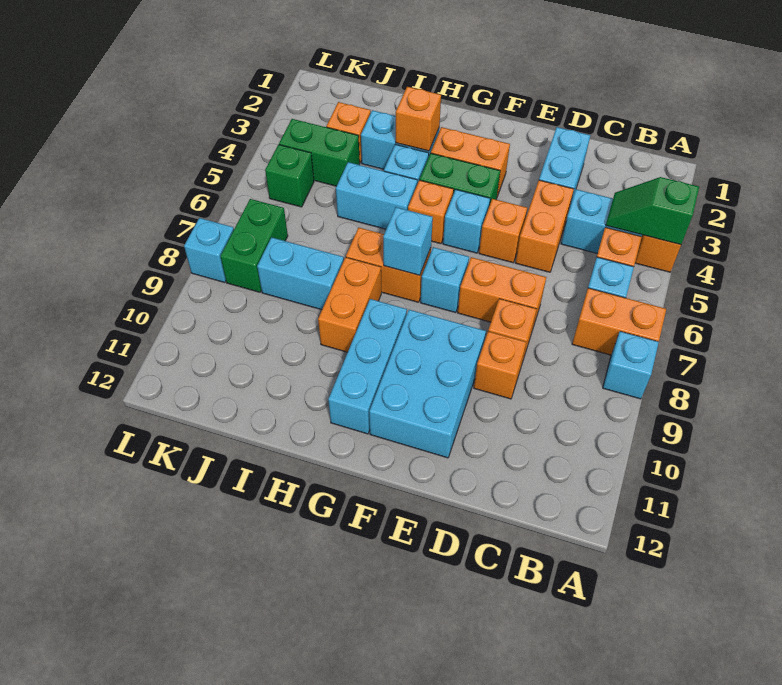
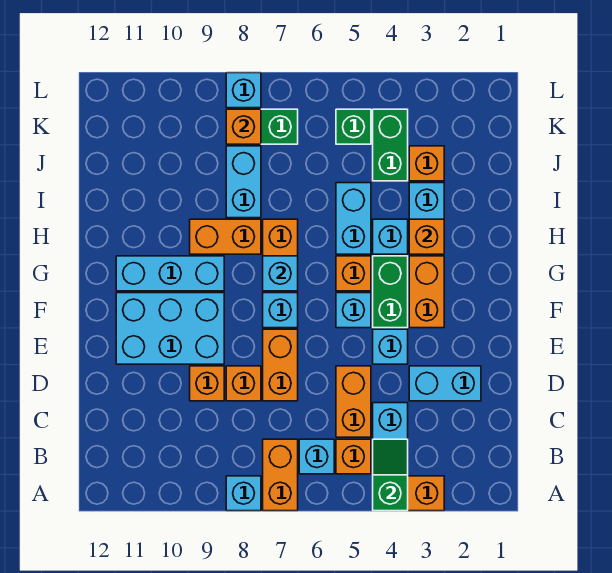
orange brick D4:D5 level 1 -> orange brick C5:D5 level 1
none -> cyan brick E4 level 1
orange brick E5 level 1 -> orange brick K8 level 2

